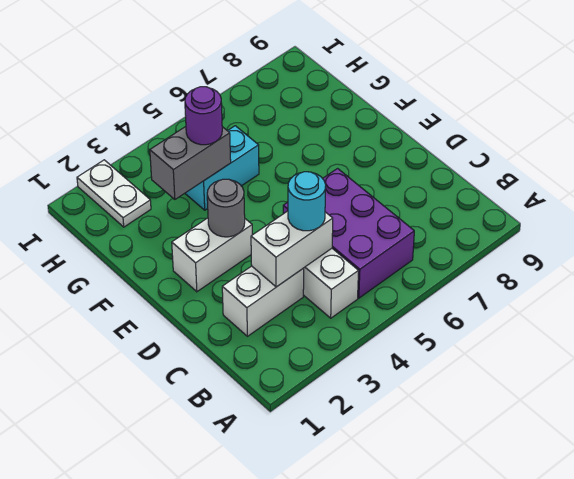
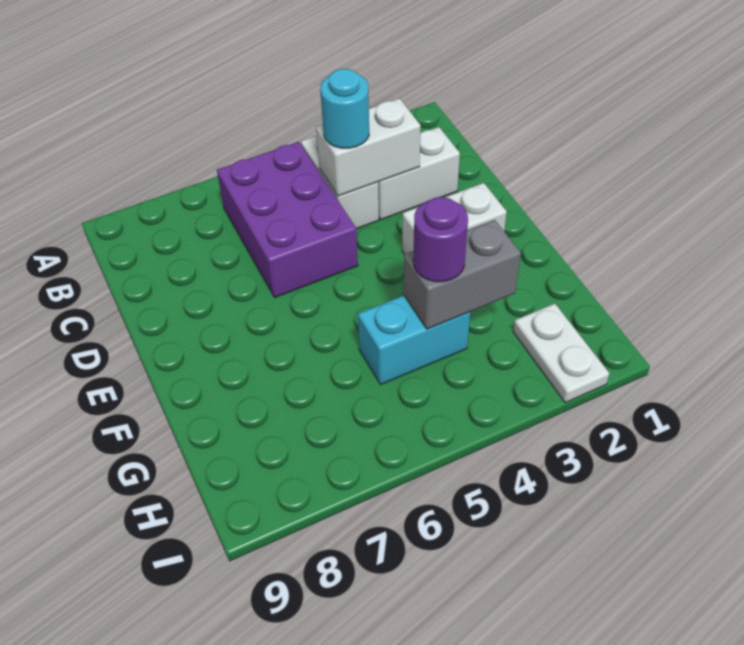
grey round brick E3 level 2 -> none

